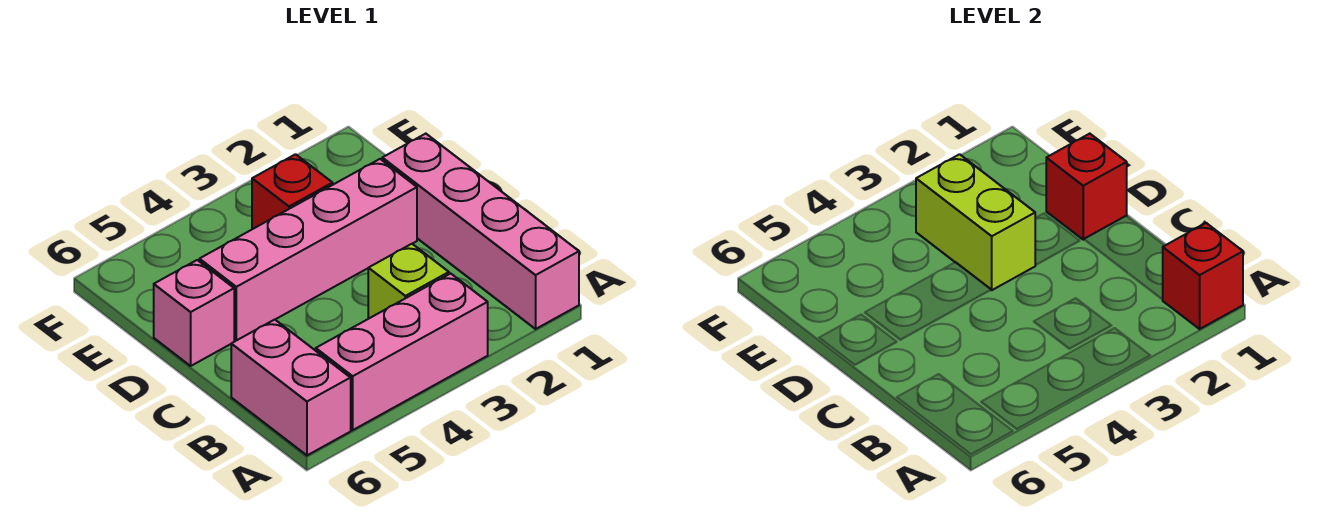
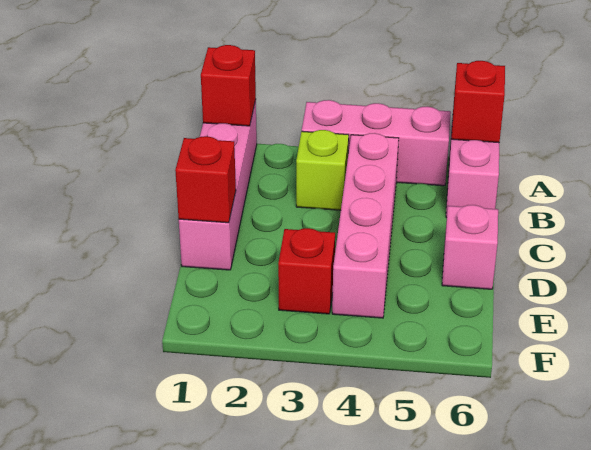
none -> red brick A6 level 2
pink brick D2:D5 level 1 -> pink brick B4:E4 level 1
lime brick D3:E3 level 2 -> none

